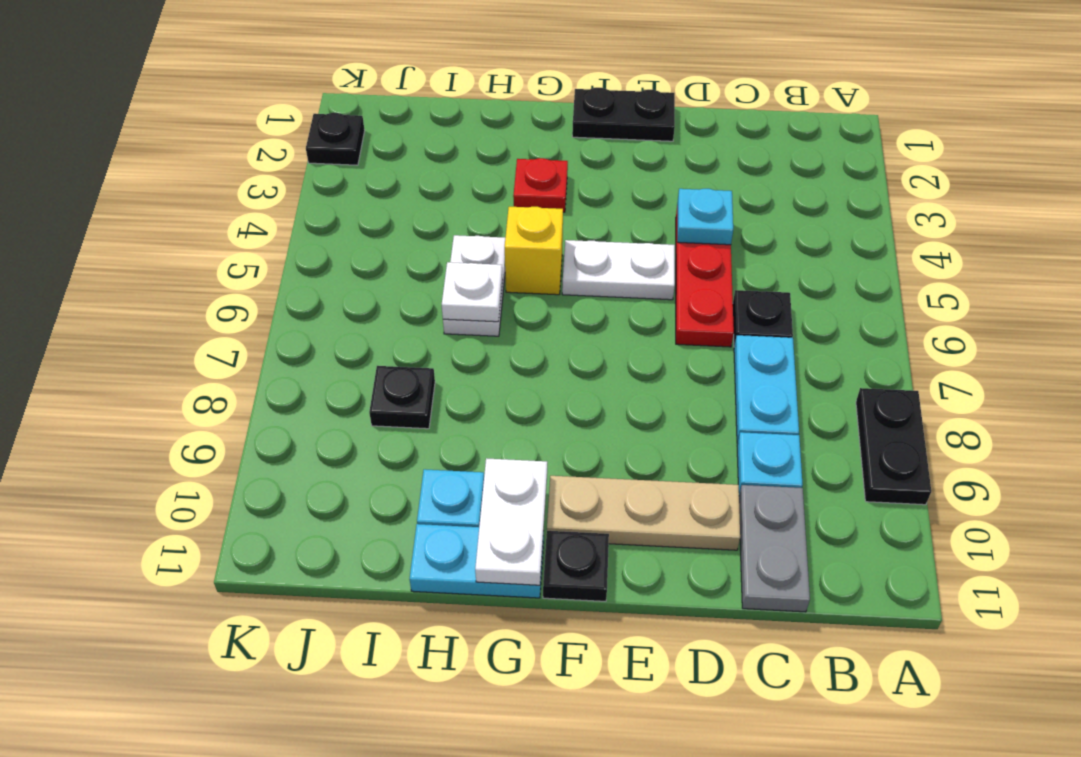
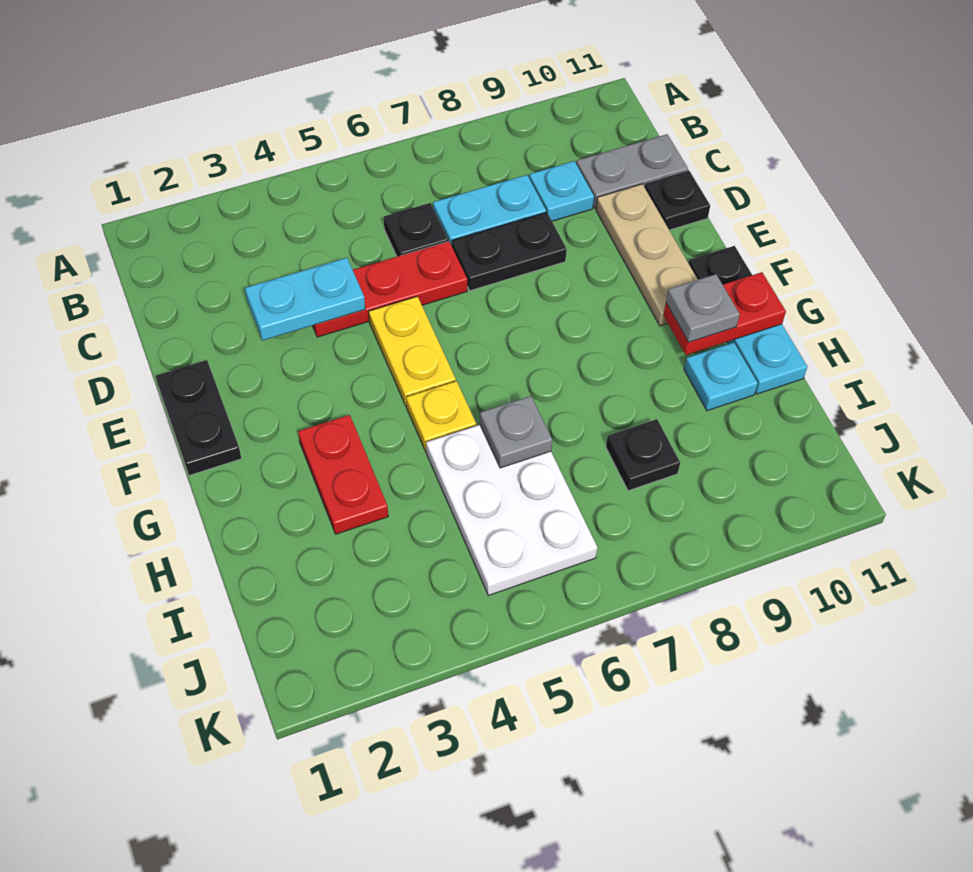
black plate A8:A9 level 1 -> black plate D7:D8 level 1
cyan plate D4 level 2 -> cyan plate D3:D4 level 2
white plate E5:F5 level 1 -> yellow plate E5:F5 level 1
red plate G3 level 1 -> red plate G3:H3 level 1
yellow brick G5 level 1 -> yellow plate G5 level 1
white plate G10:G11 level 2 -> red plate G10:G11 level 2
none -> grey plate G10 level 3
white plate H5:H6 level 1 -> white plate H5:J6 level 1
white plate H6 level 2 -> grey plate H6 level 2
black plate K2 level 1 -> black plate D11 level 1

